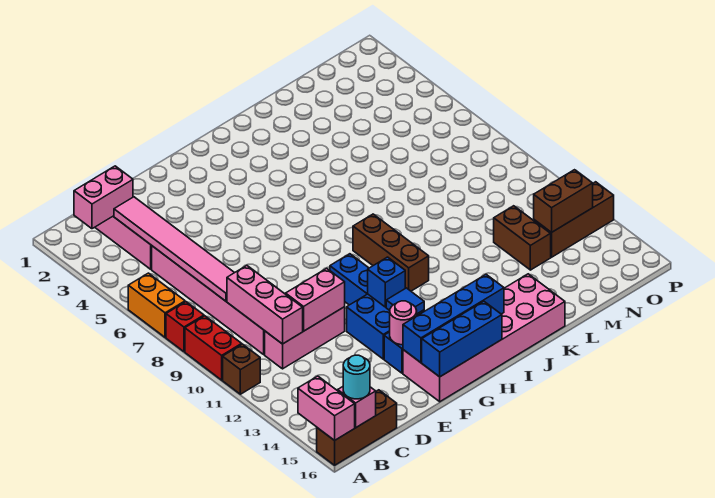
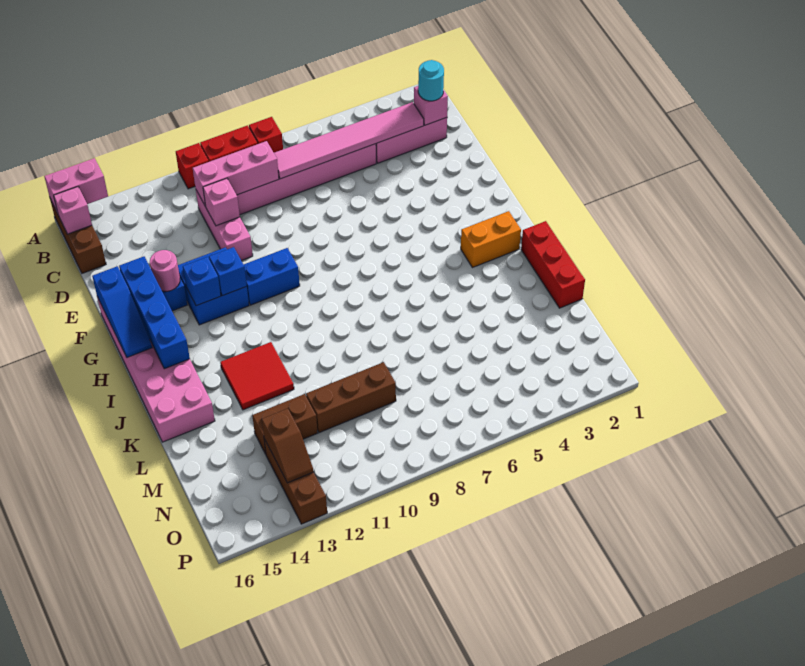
orange brick A6:A7 level 1 -> orange brick I2:I3 level 1
brown brick A11 level 1 -> red brick A11 level 1
pink brick B2:C2 level 2 -> pink brick C2 level 2
cyan round brick B16 level 3 -> cyan round brick C2 level 3
pink brick D11:E11 level 2 -> pink brick D11 level 2
blue brick F16:H16 level 2 -> blue slope F16:H16 level 2 top F
blue tile G13 level 2 -> blue brick G13 level 2
brown brick I9:I11 level 1 -> brown brick M9:M11 level 1
none -> red brick J1:L1 level 1
none -> red tile J12:K13 level 1
brown brick N13:O13 level 2 -> brown slope N13:O13 level 2 top N

